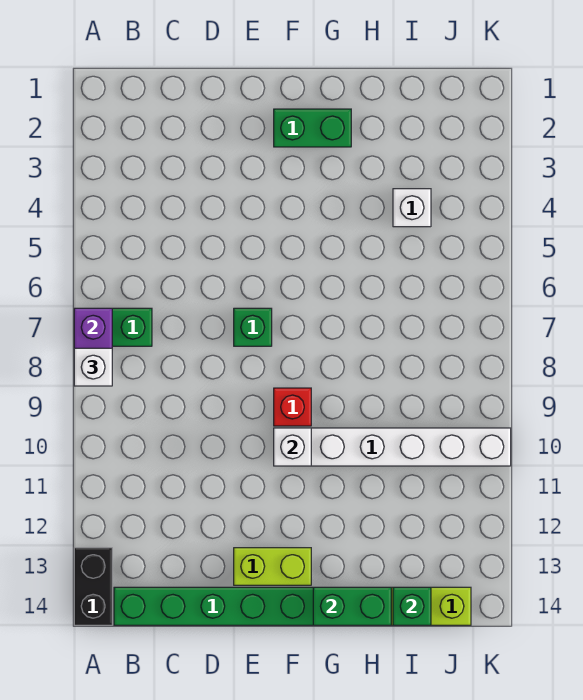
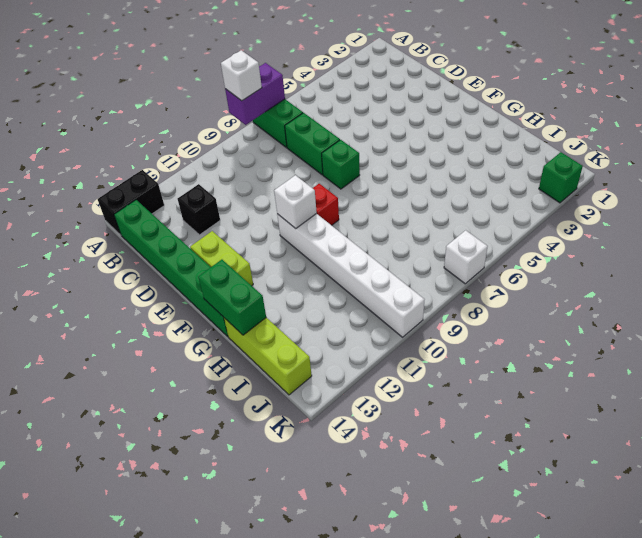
none -> black brick C12 level 1
green brick F2:G2 level 1 -> green brick C7:D7 level 1
white brick I4 level 1 -> white brick K7 level 1
green brick I14 level 2 -> green brick K2 level 1

